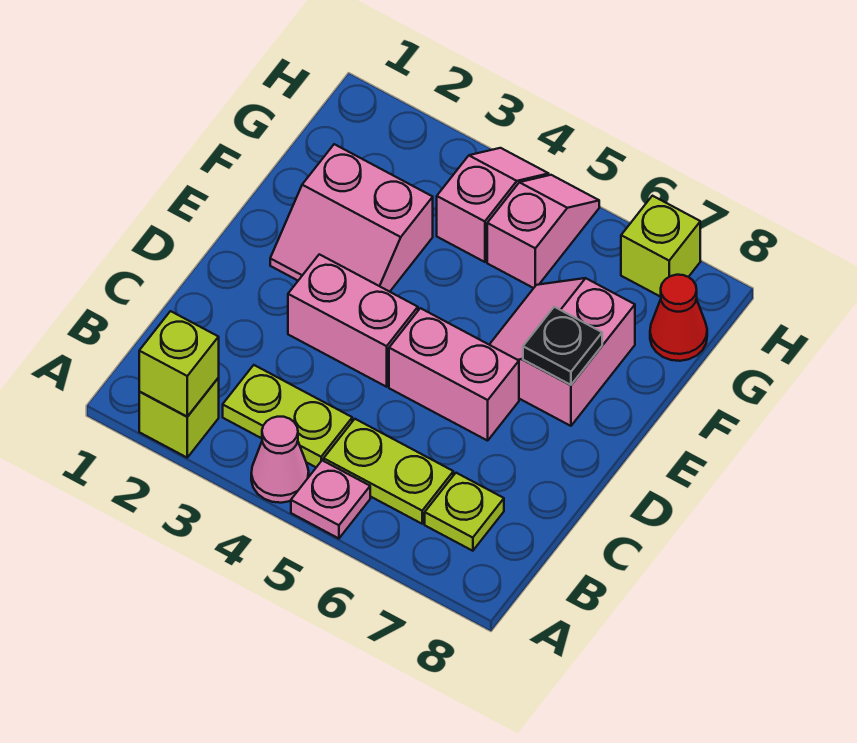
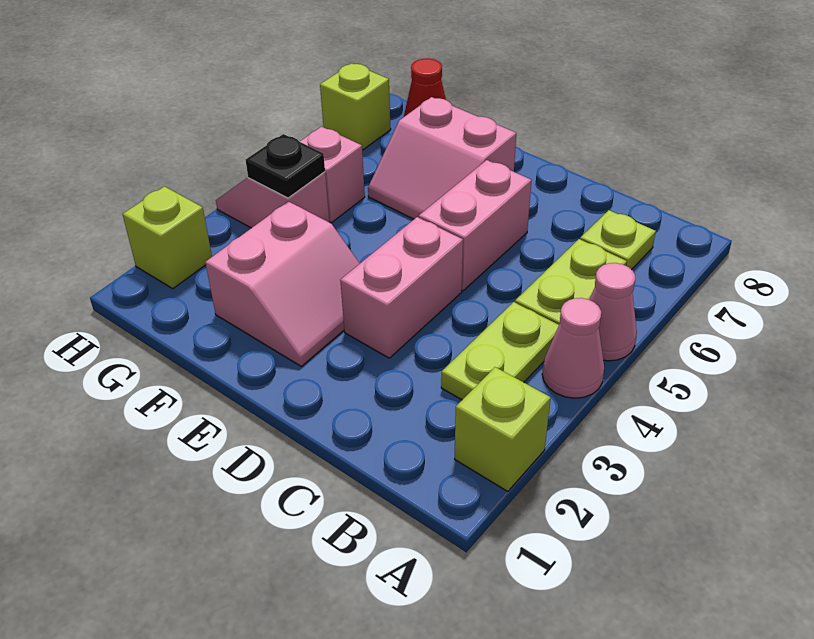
lime brick A2 level 2 -> lime brick H2 level 1
pink plate A5 level 1 -> pink cone A5 level 1
black plate E7 level 2 -> black plate G4 level 2

